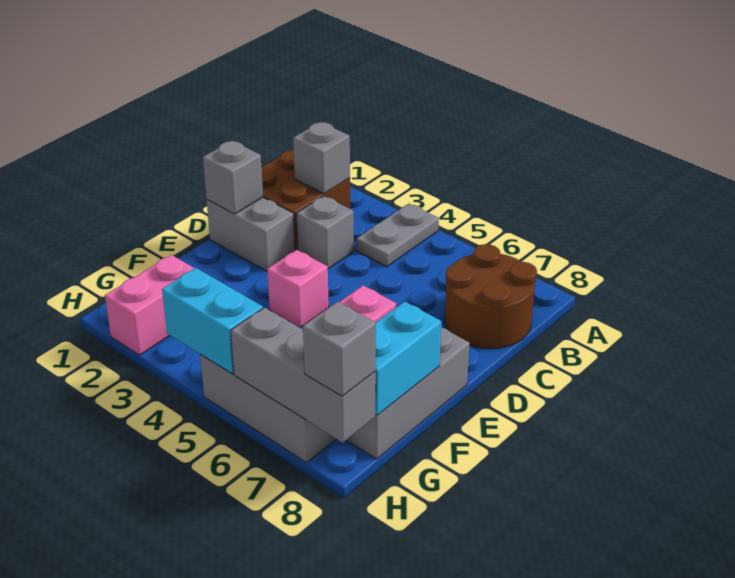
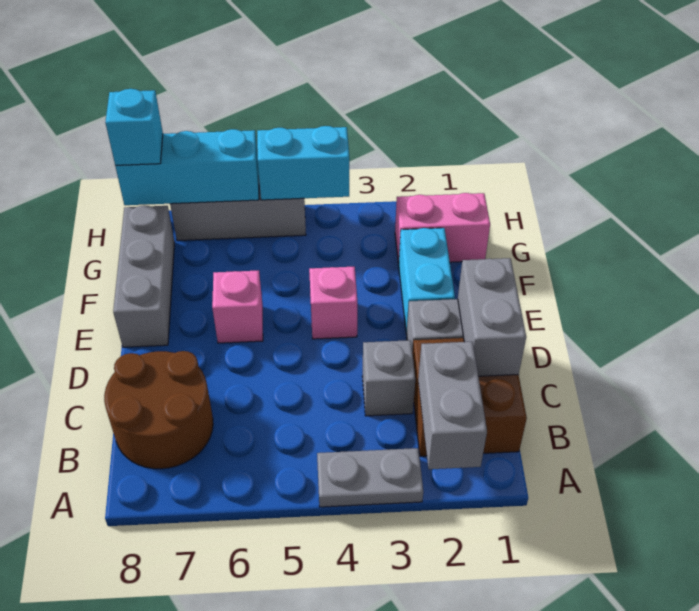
grey plate A4:B4 level 1 -> grey plate A3:A4 level 1
grey brick B2 level 2 -> grey brick A2:B2 level 2
grey brick D1 level 2 -> grey brick C1:D1 level 2
cyan brick F8:G8 level 2 -> cyan brick E2:F2 level 1
pink brick G2:H2 level 1 -> pink brick G1:G2 level 1
grey brick H6:H8 level 2 -> cyan brick H6:H8 level 2
grey brick H8 level 3 -> cyan brick H8 level 3

